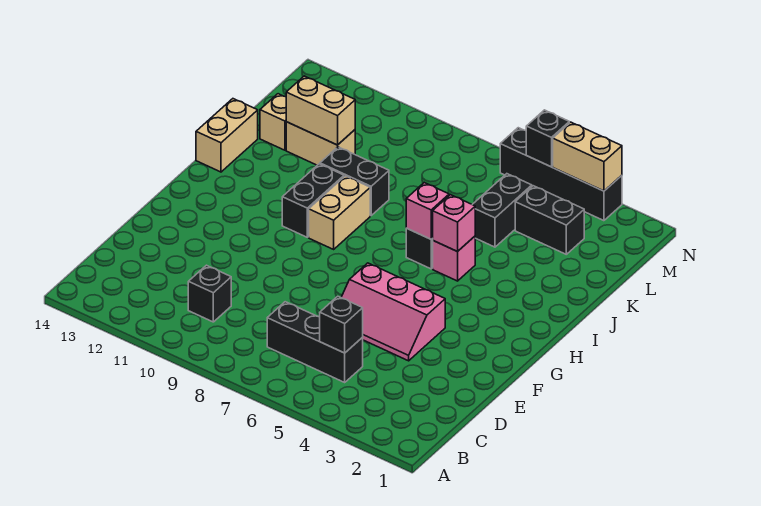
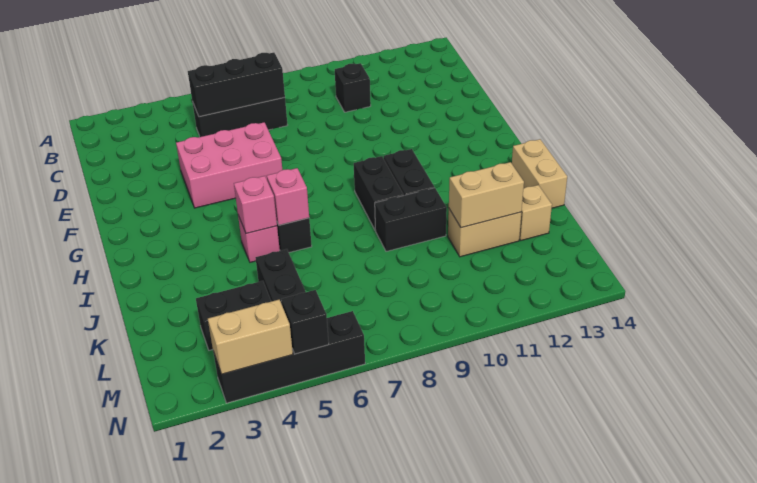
black brick C5 level 2 -> black brick C5:C7 level 2
pink slope E4:F6 level 1 top F -> pink brick E4:F6 level 1
tan brick H9:I9 level 1 -> black brick H9:I9 level 1

